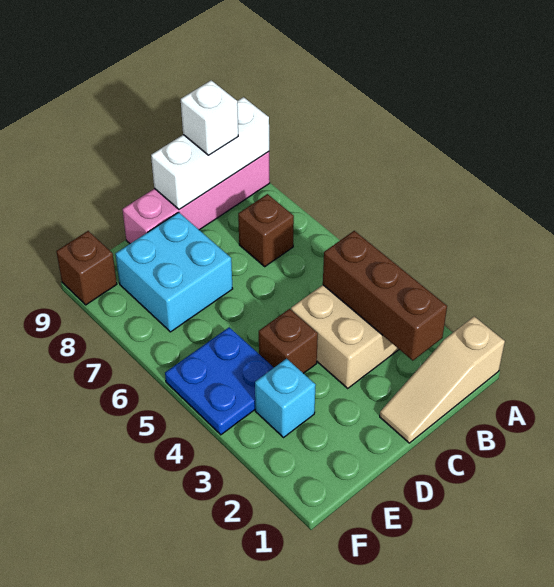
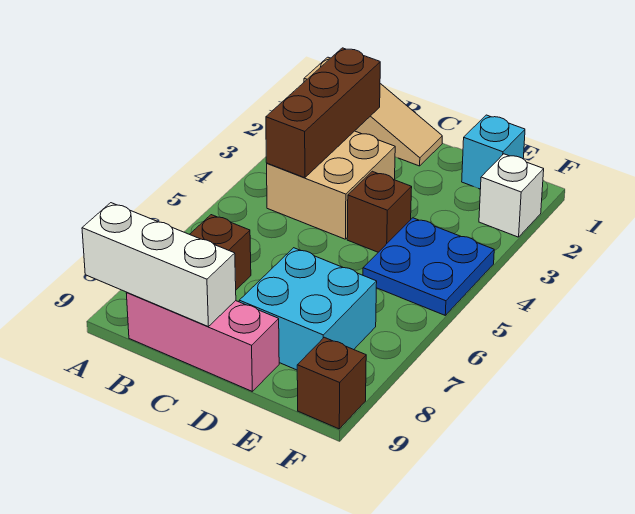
pink brick A9:D9 level 1 -> pink brick B9:D9 level 1
white brick B9 level 3 -> white brick F2 level 1
cyan brick E3 level 1 -> cyan brick E1 level 1

